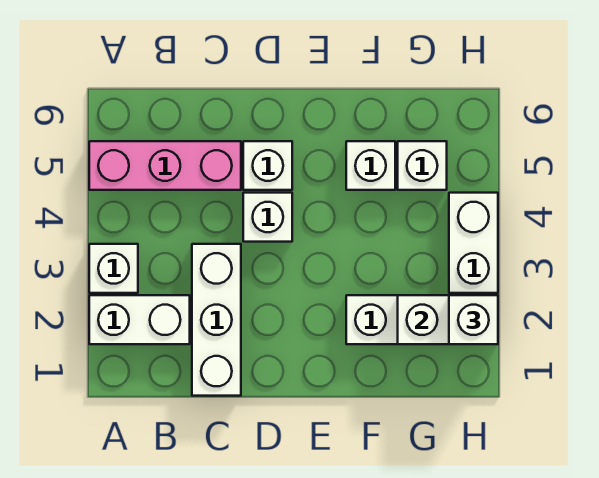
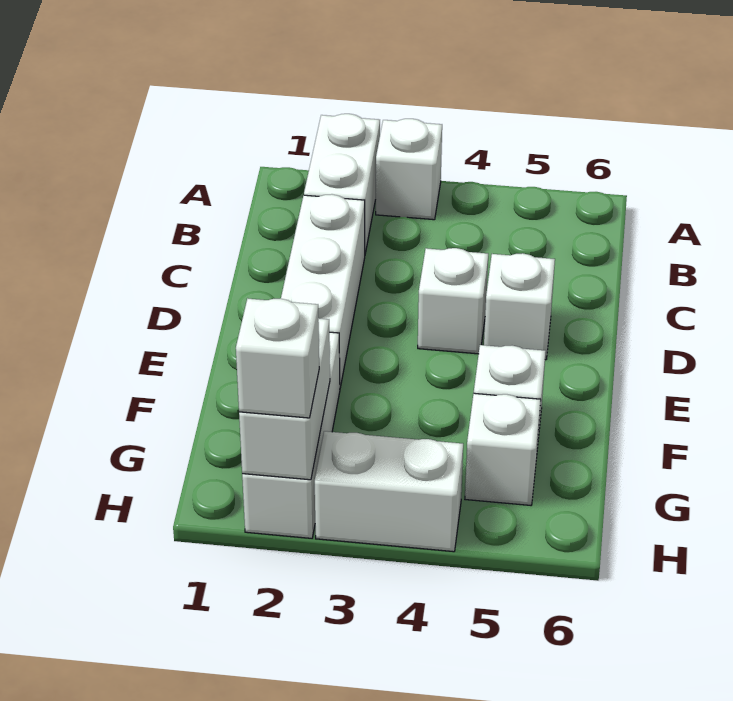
pink brick A5:C5 level 1 -> none
white brick C1:C3 level 1 -> white brick C2:E2 level 1

